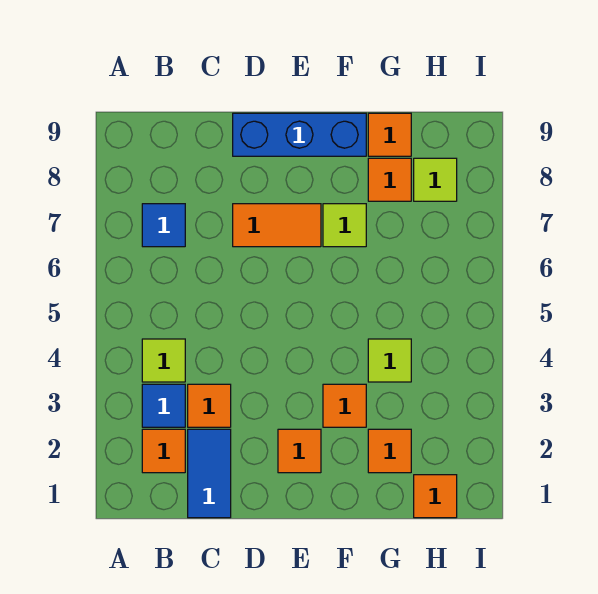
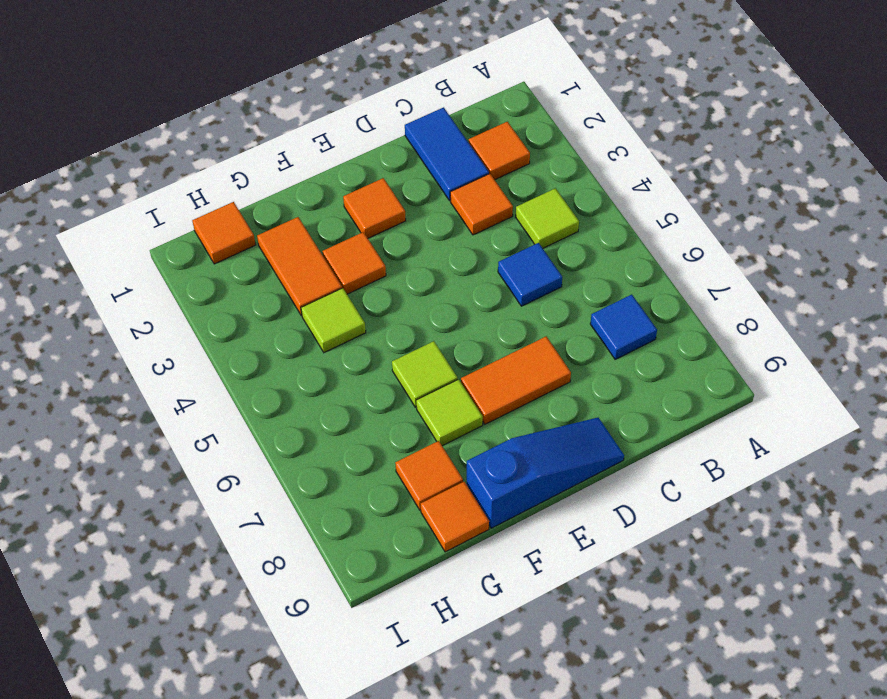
blue tile B3 level 1 -> blue tile C5 level 1
blue brick D9:F9 level 1 -> blue slope D9:F9 level 1 top F
orange tile G2 level 1 -> orange tile G2:G3 level 1
lime tile H8 level 1 -> lime tile F6 level 1

